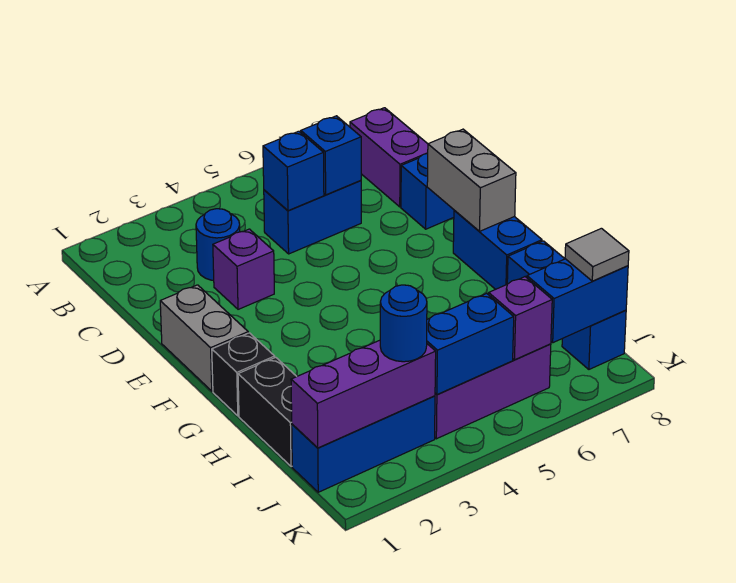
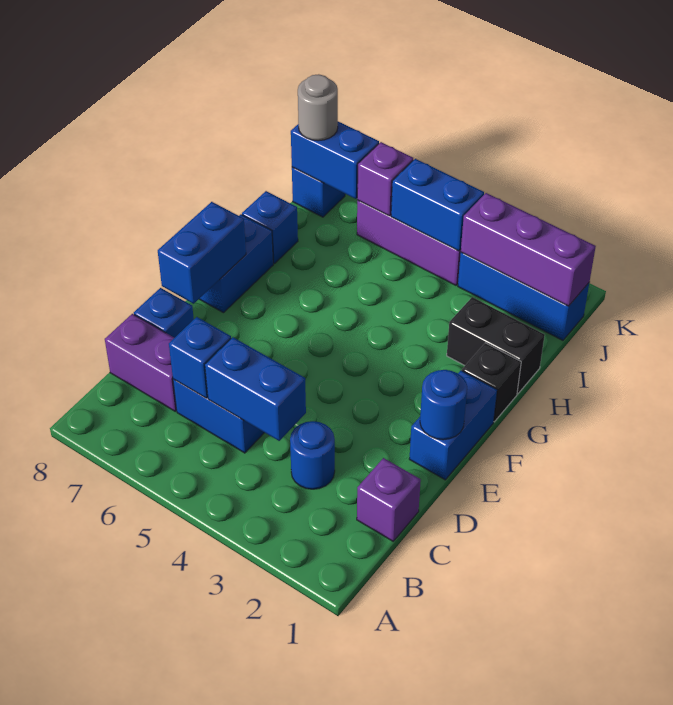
purple brick B8:C8 level 1 -> purple brick C7:C8 level 1
blue brick C5 level 2 -> blue brick C4:C5 level 2
purple brick D3 level 1 -> purple brick C1 level 1
grey brick E1:F1 level 1 -> blue brick E1:F1 level 1
grey brick E8:F8 level 2 -> blue brick E8:F8 level 2
black brick H1:I1 level 1 -> black brick H1:H2 level 1
blue round brick J3 level 3 -> blue round brick E1 level 2
grey tile J8 level 3 -> grey round brick J8 level 3

